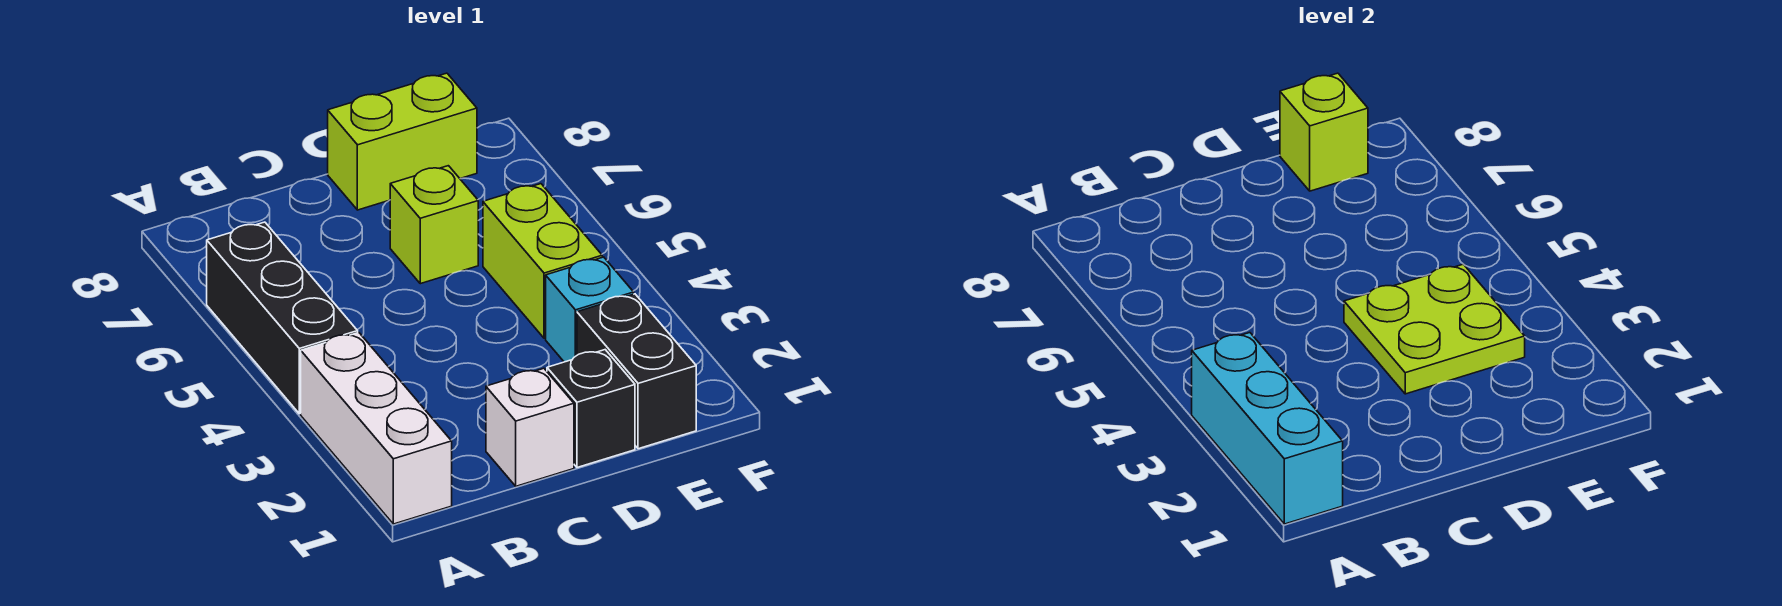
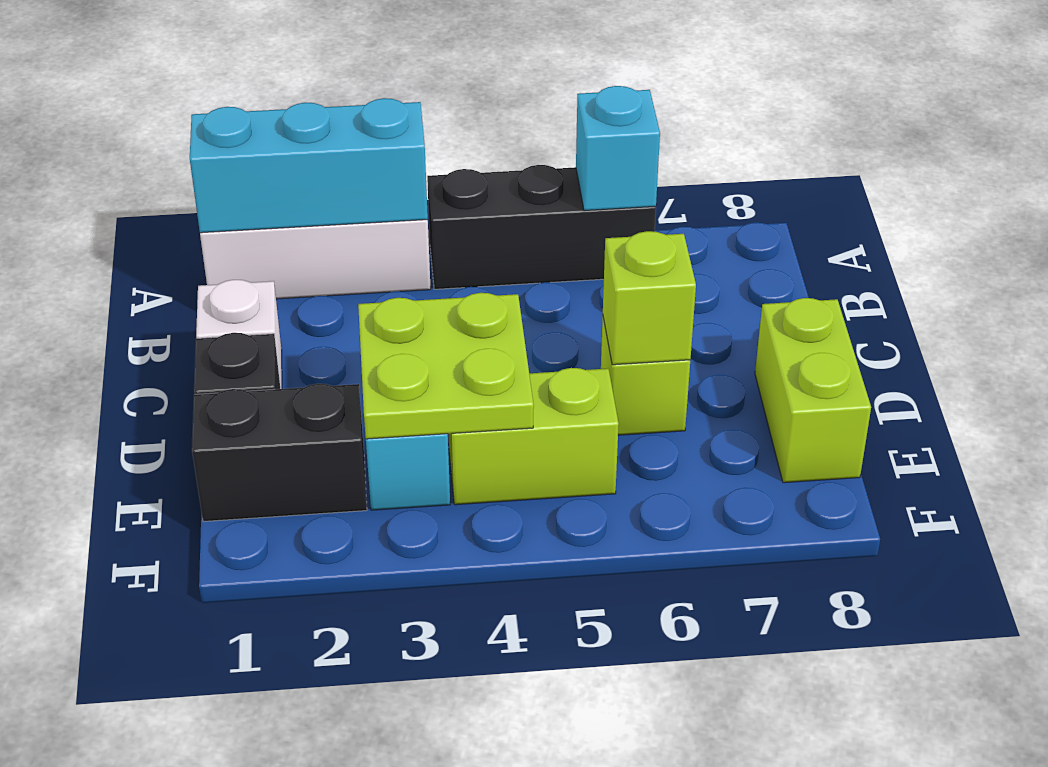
none -> cyan brick A6 level 2
lime brick E8 level 2 -> lime brick D6 level 2

